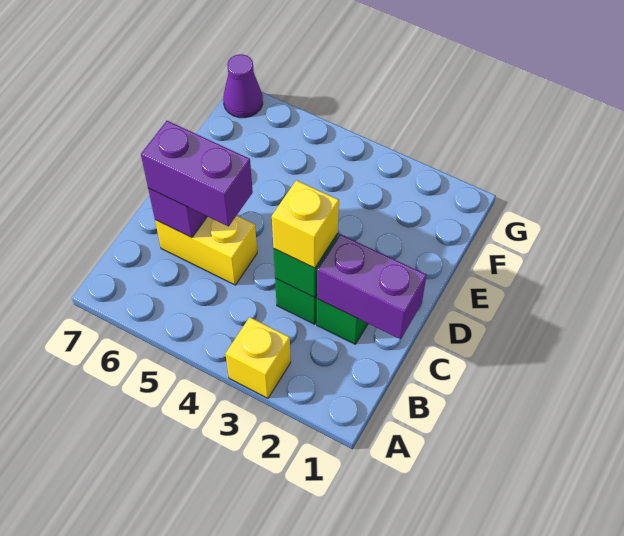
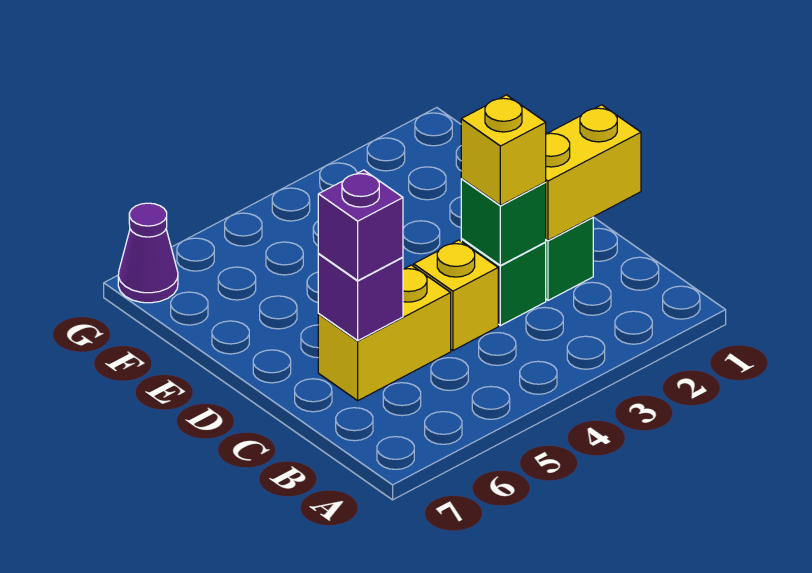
yellow brick A3 level 1 -> yellow brick C4 level 1
purple brick C1:C2 level 2 -> yellow brick C1:C2 level 2
purple brick C5:C6 level 3 -> purple brick C6 level 3

